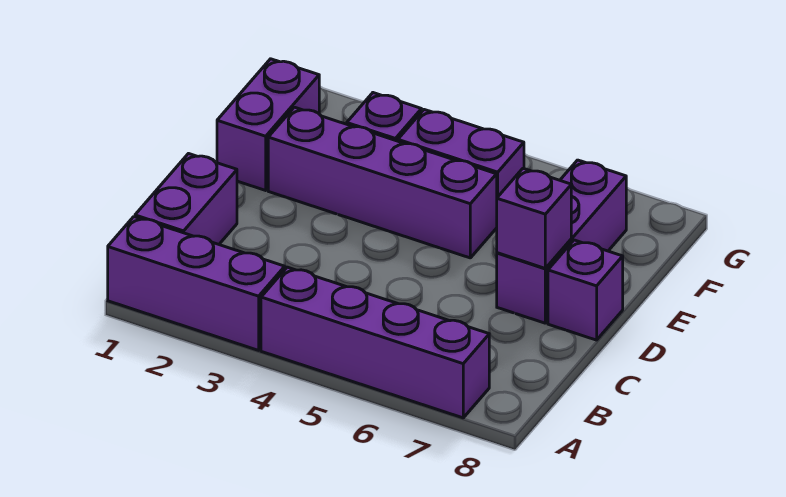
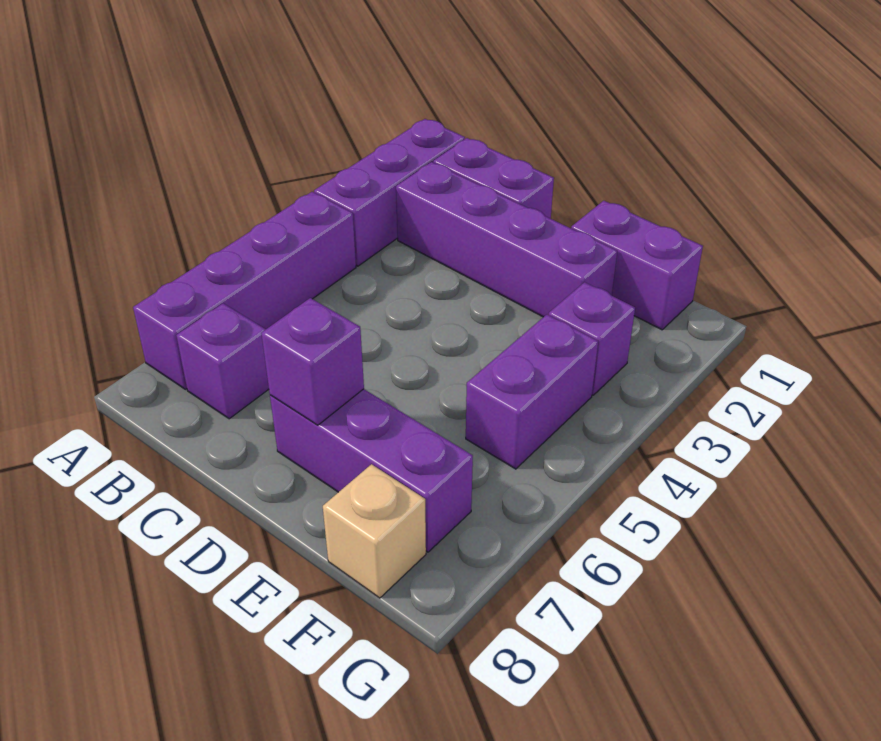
purple brick D8 level 1 -> purple brick B7 level 1
purple brick E2:E5 level 1 -> purple brick B2:E2 level 1
none -> tan brick F8 level 1

